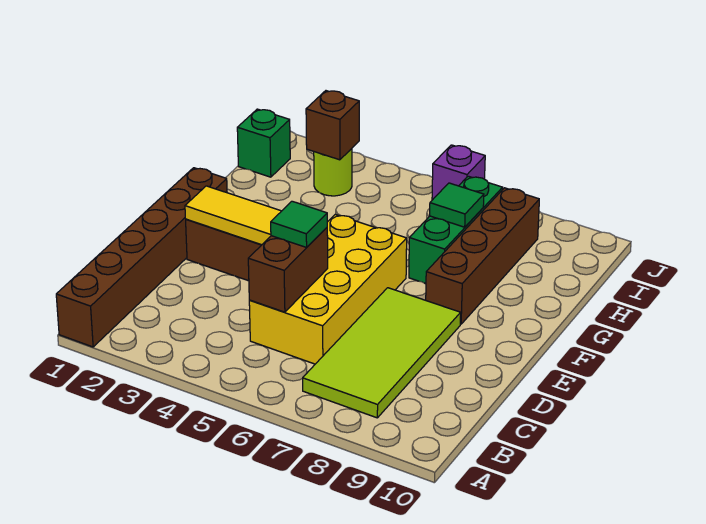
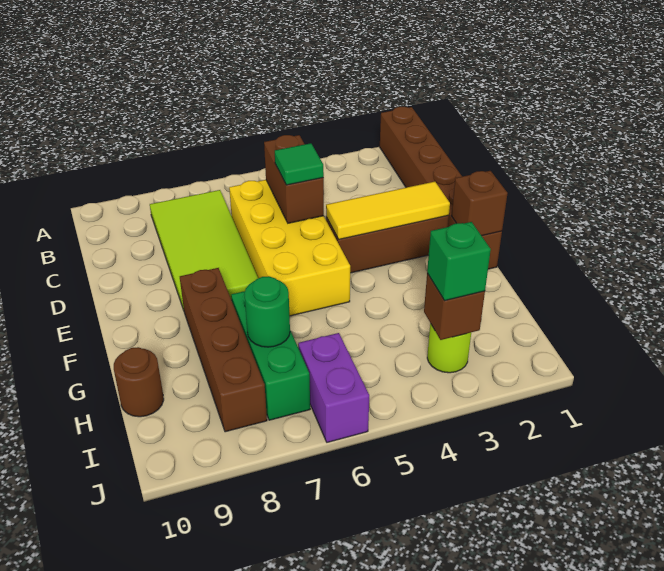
none -> brown brick F1 level 2
green tile H7 level 2 -> green round brick H7 level 2
none -> brown round brick H10 level 1
green brick I1 level 1 -> green brick I3 level 3
purple brick J6 level 1 -> purple brick I6:J6 level 1

